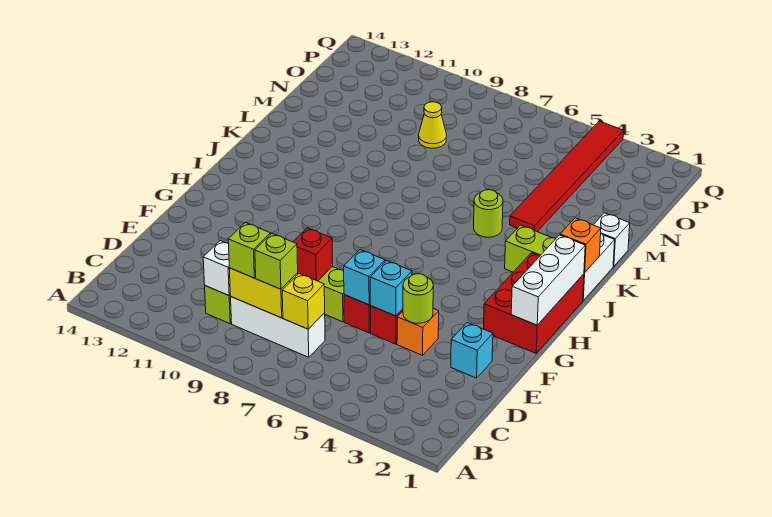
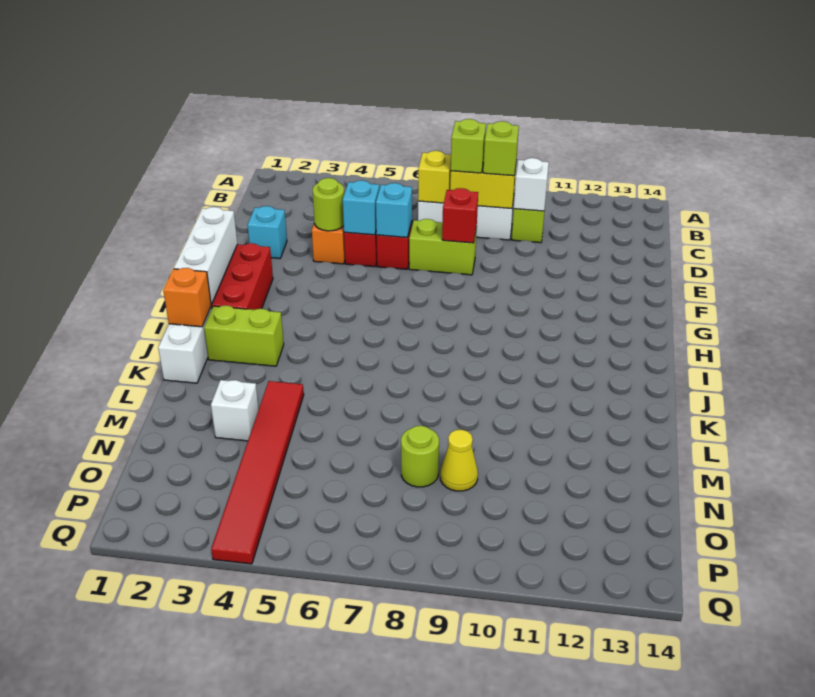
lime round brick K5 level 1 -> lime round brick N8 level 1
white brick L1 level 1 -> white brick M3 level 1

